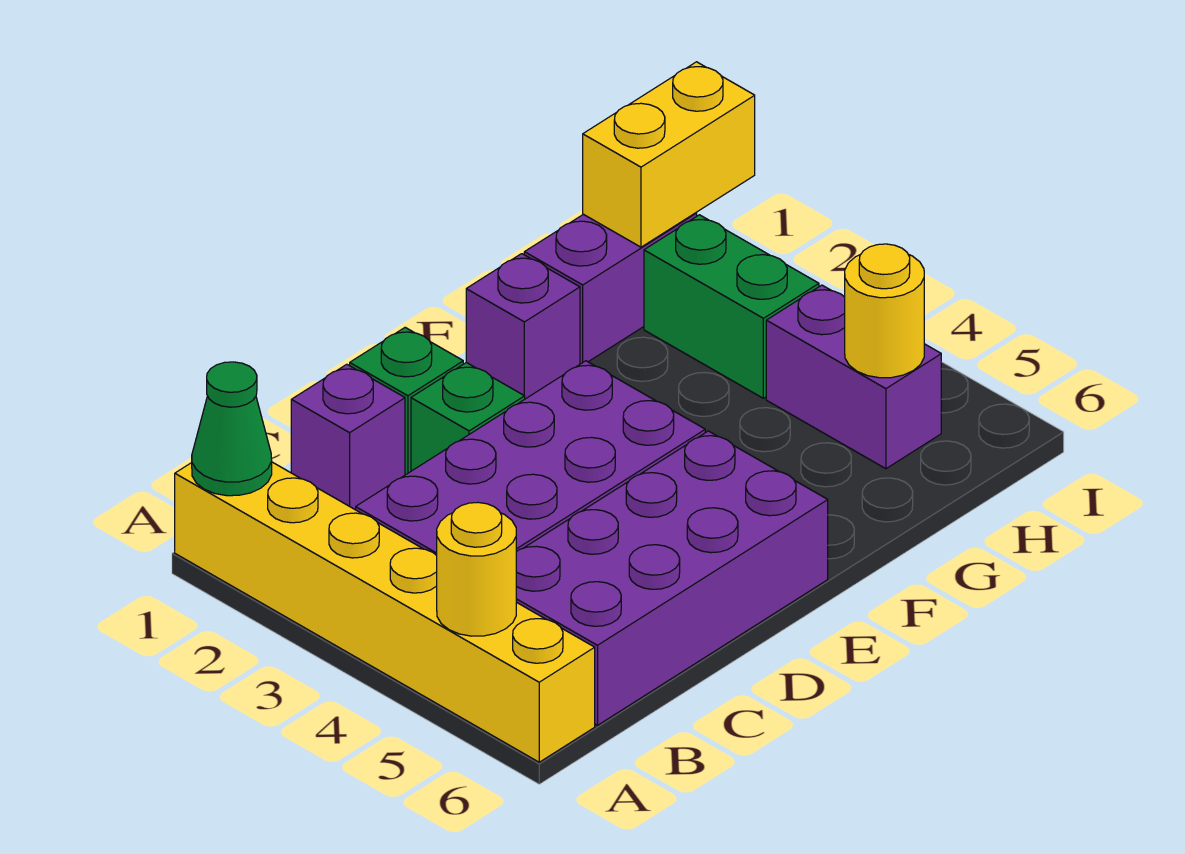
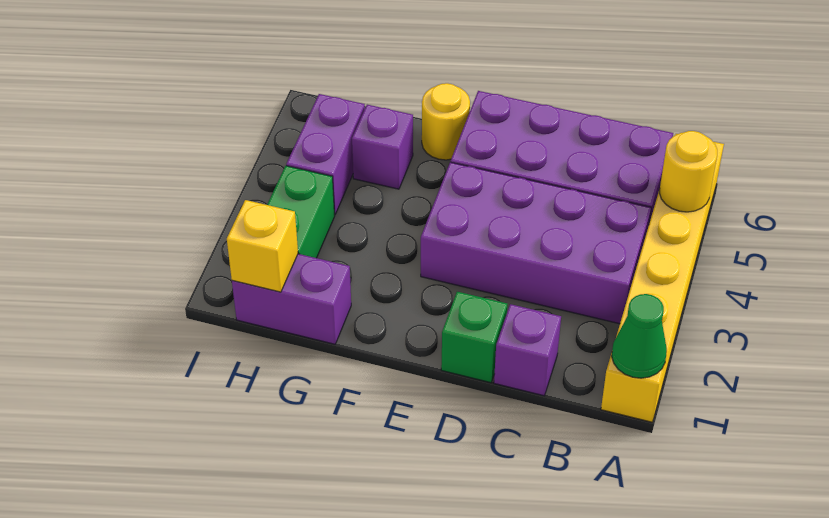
green brick D2 level 1 -> none
purple brick F1 level 1 -> purple brick G5 level 1
yellow brick H1:I1 level 2 -> yellow brick H1 level 2
yellow round brick H5 level 2 -> yellow round brick F6 level 1

